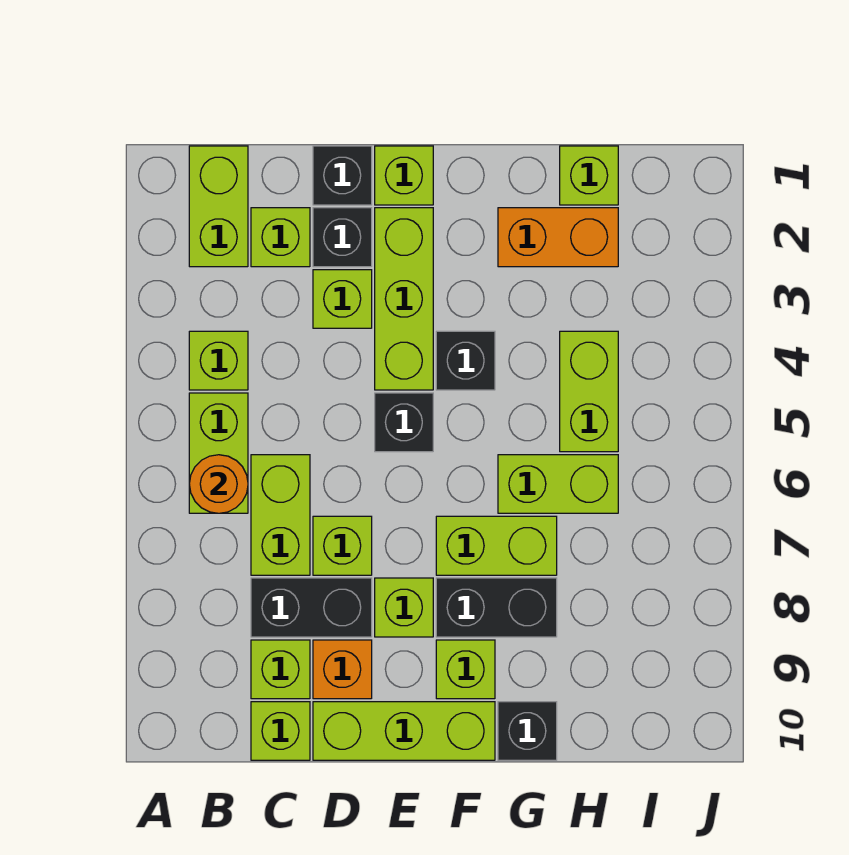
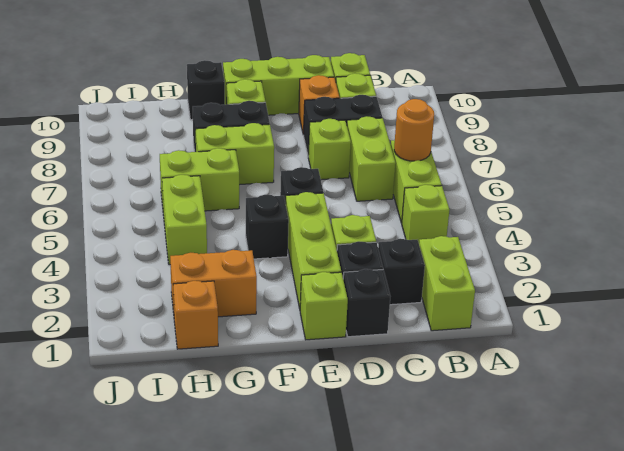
lime brick C2 level 1 -> black brick C2 level 1
lime brick E8 level 1 -> none
lime brick H1 level 1 -> orange brick H1 level 1

